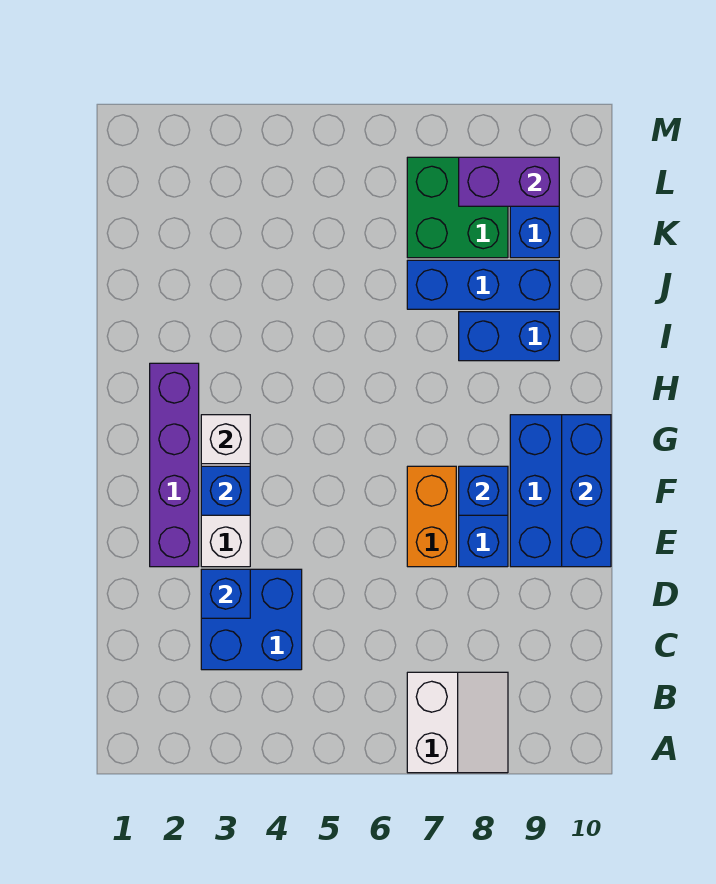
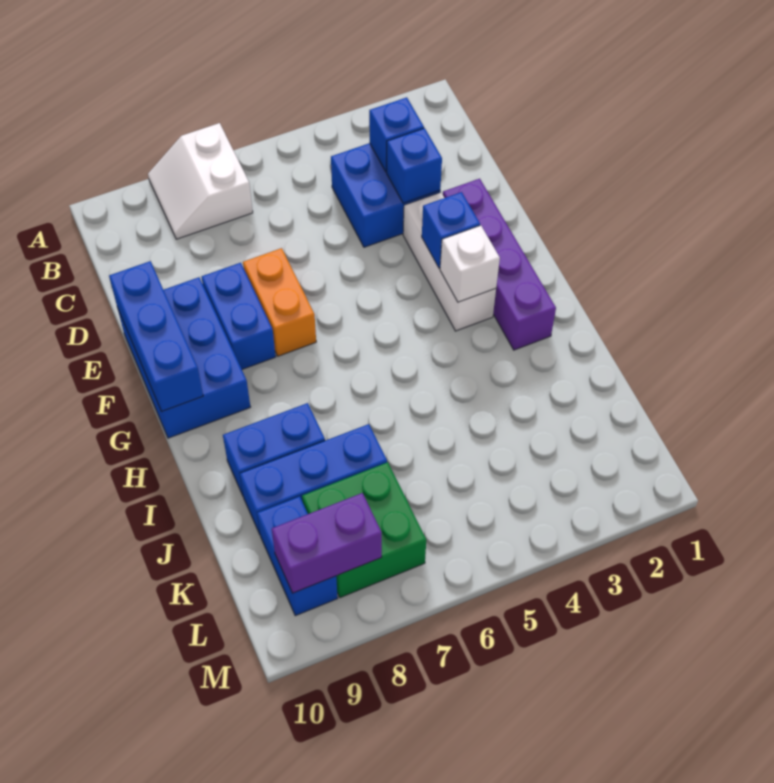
blue brick F8 level 2 -> blue brick C3 level 2

